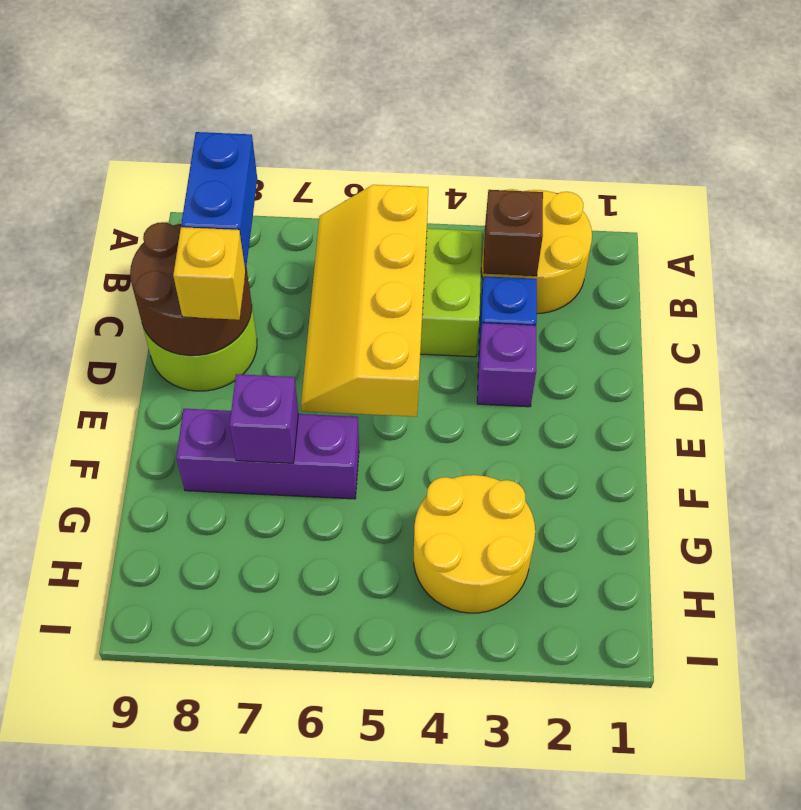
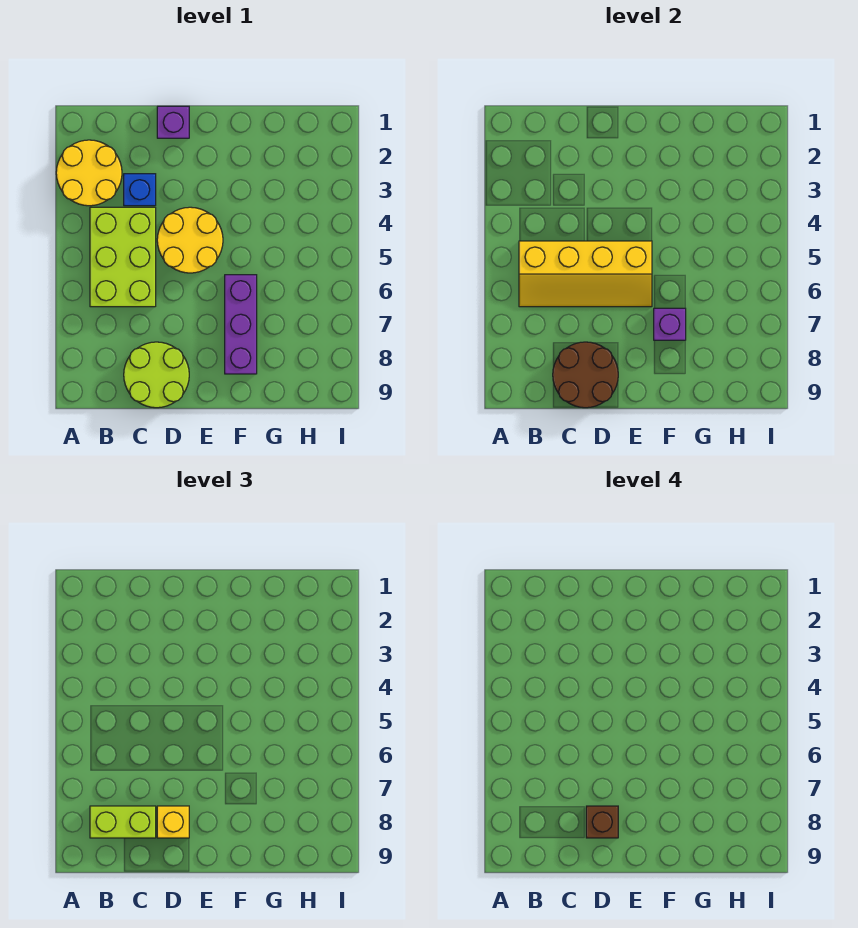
brown brick B3 level 2 -> brown brick D8 level 4
blue brick B8:C8 level 3 -> lime brick B8:C8 level 3
purple brick D3 level 1 -> purple brick D1 level 1
yellow round brick G3:H4 level 1 -> yellow round brick D4:E5 level 1

